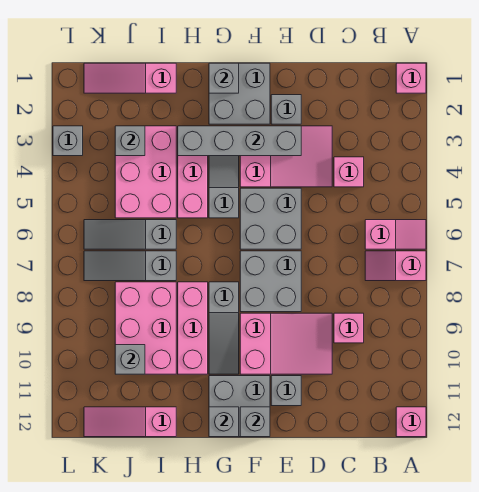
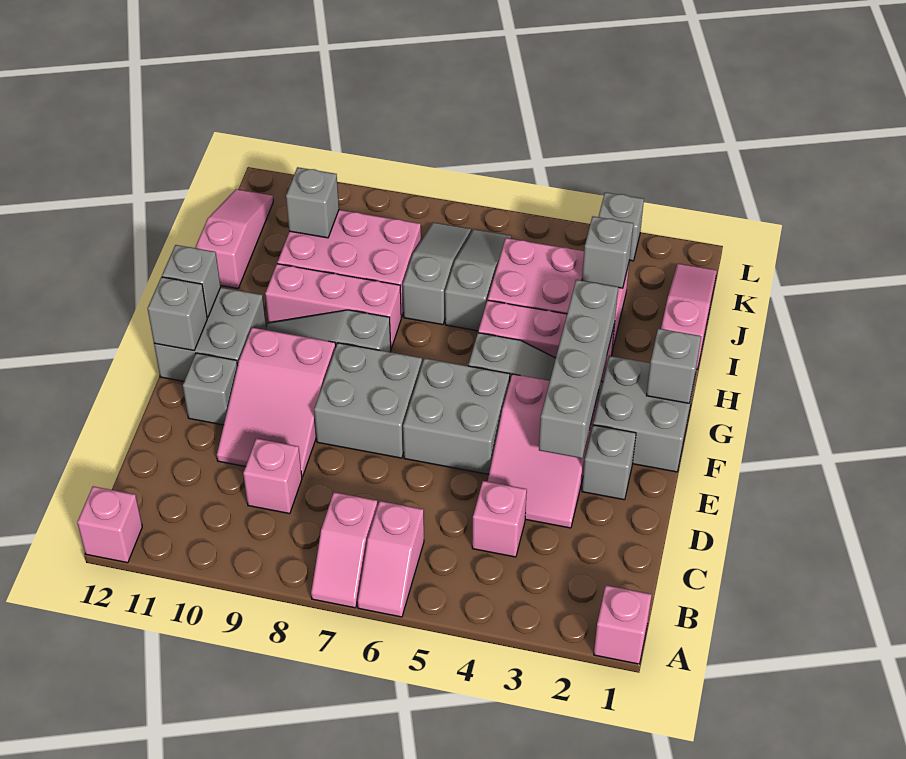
pink slope A7:B7 level 1 top A -> pink slope A7:B7 level 1 top B

